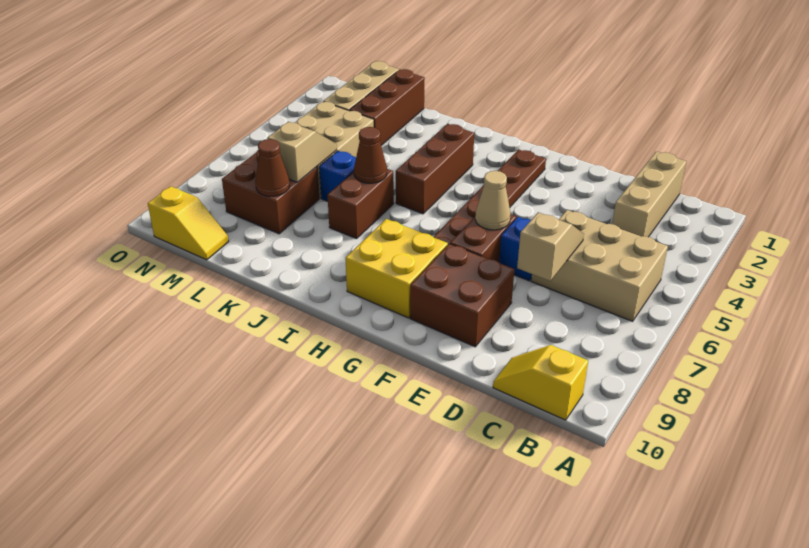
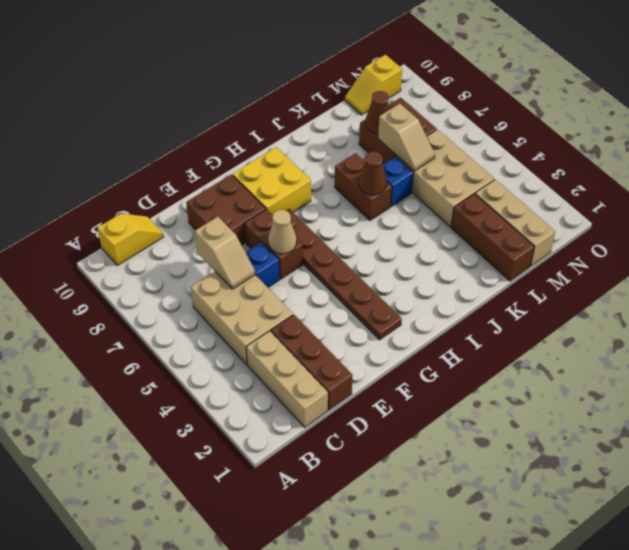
tan brick B5:D6 level 1 -> tan brick C4:D6 level 1
brown brick I3:I5 level 1 -> brown brick D1:D3 level 1

